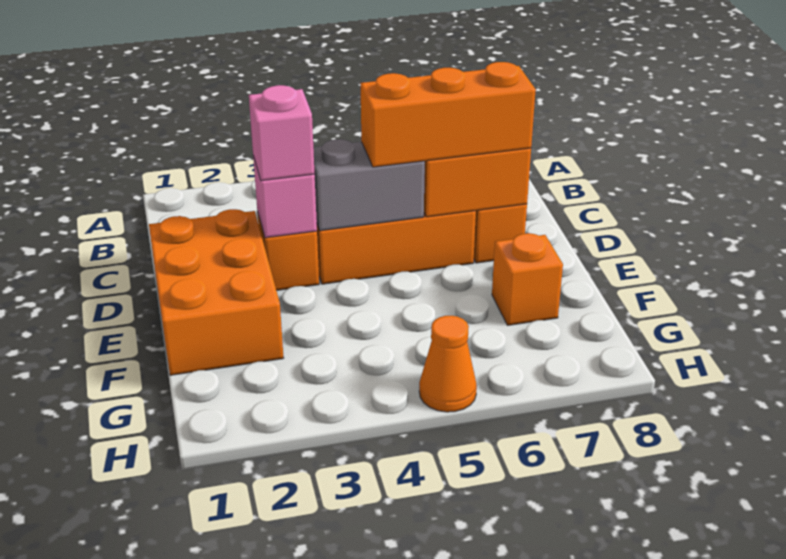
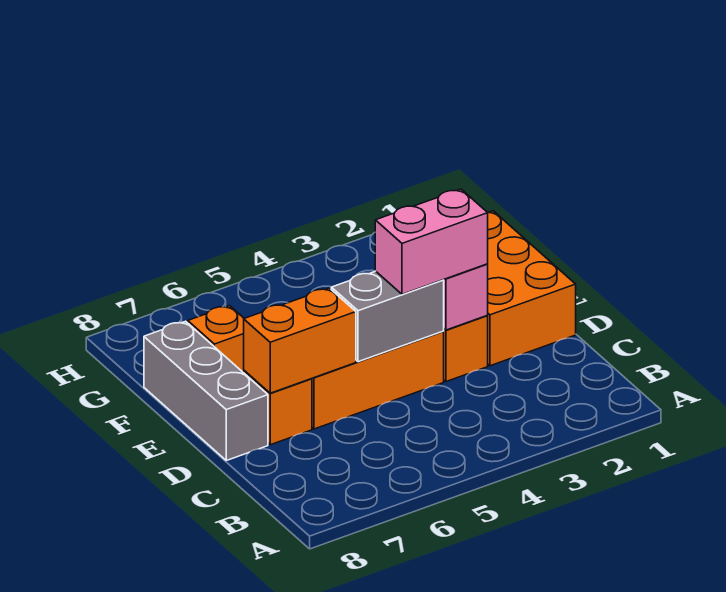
pink brick D3 level 3 -> pink brick D3:D4 level 3
orange brick D5:D7 level 3 -> none
none -> grey brick D8:F8 level 1
orange cone H5 level 1 -> none

